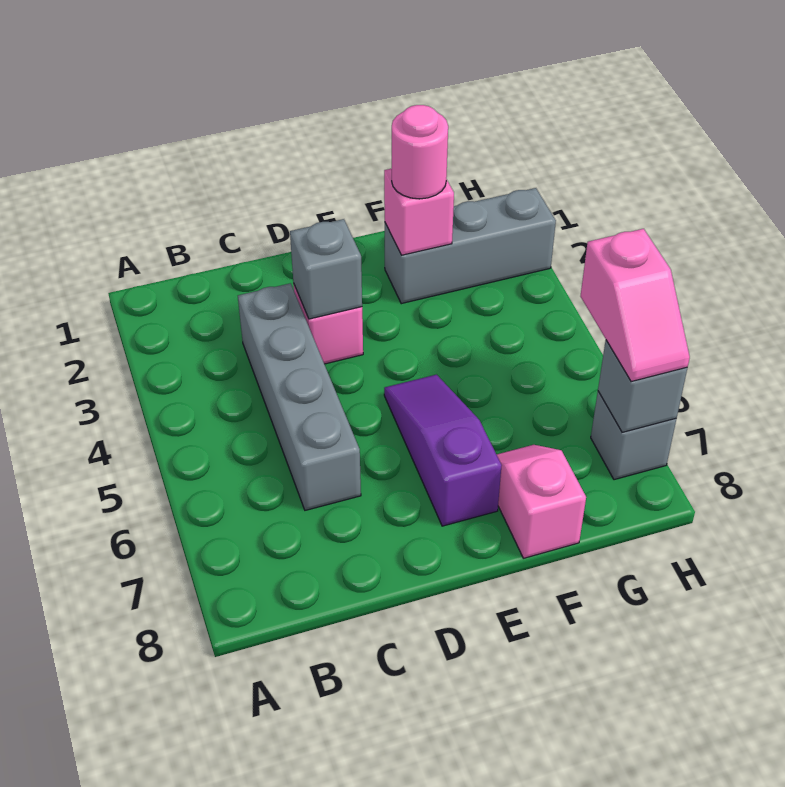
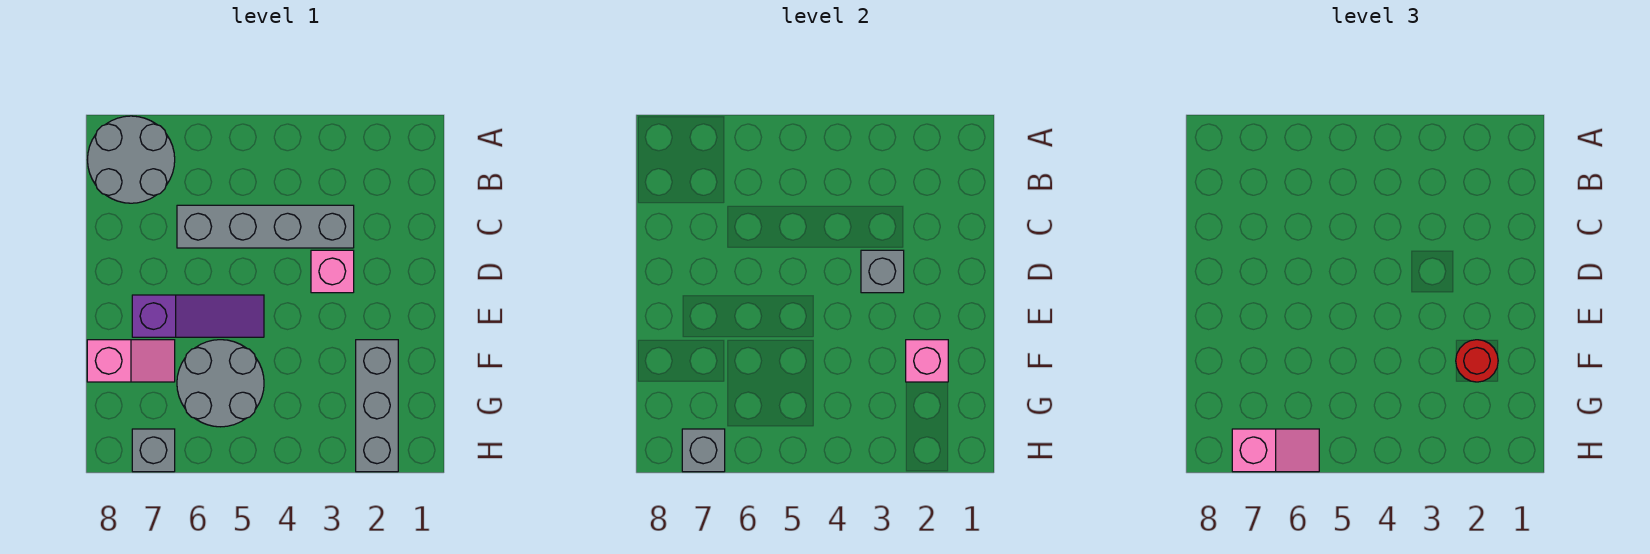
none -> grey round brick A7:B8 level 1
pink round brick F2 level 3 -> red round brick F2 level 3
none -> grey round brick F5:G6 level 1
pink slope H6:H7 level 3 top 6 -> pink slope H6:H7 level 3 top 7

